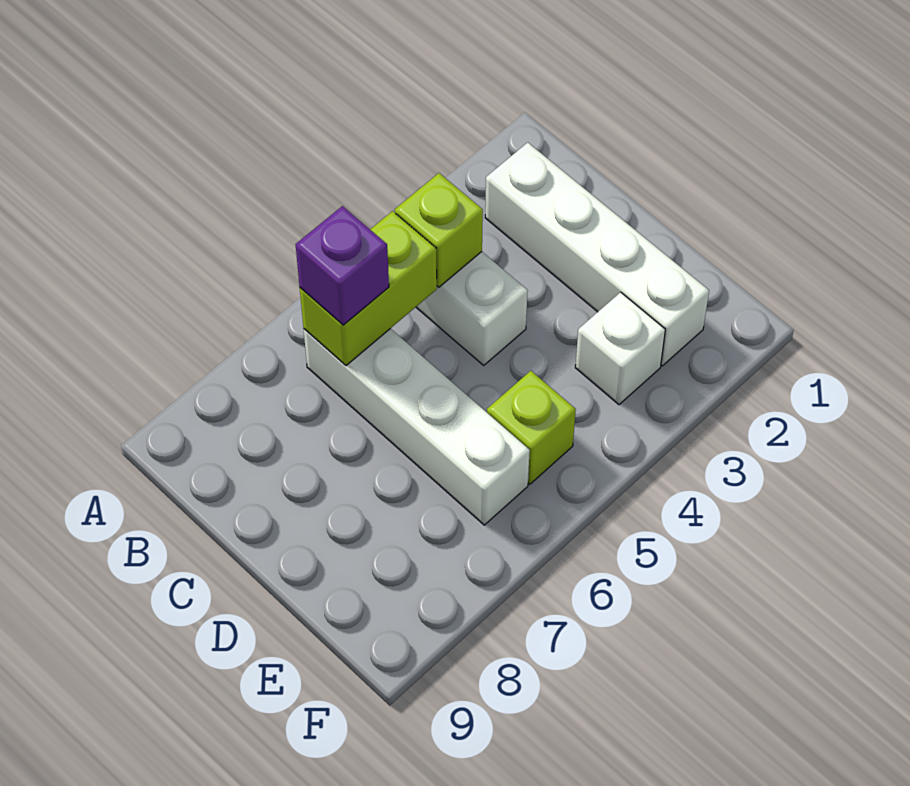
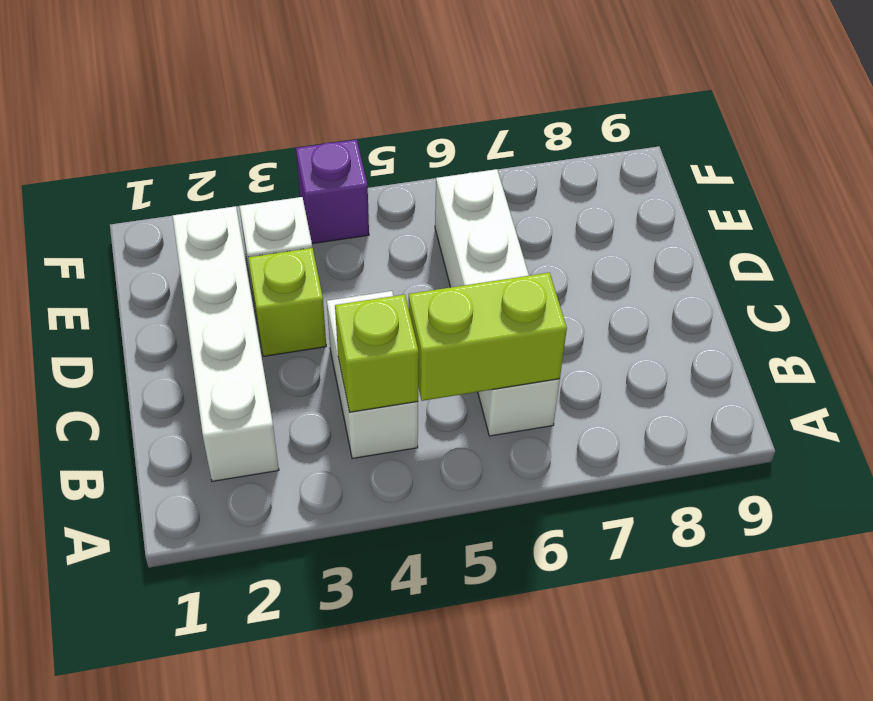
purple brick B6 level 3 -> purple brick F4 level 1
lime brick E5 level 1 -> lime brick D3 level 1

